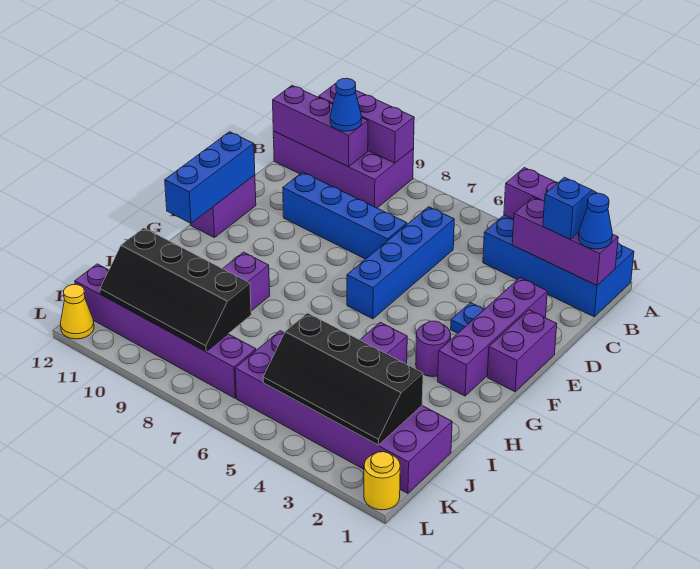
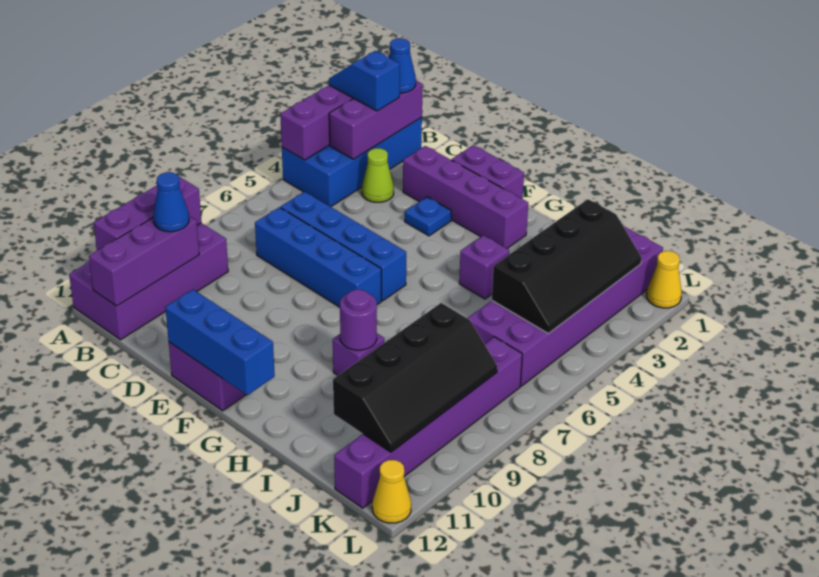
none -> lime cone C3 level 1
blue brick D7:D10 level 1 -> blue brick C7:F7 level 1
purple round brick G3 level 1 -> purple round brick H9 level 2
yellow round brick L1 level 1 -> yellow cone L1 level 1

